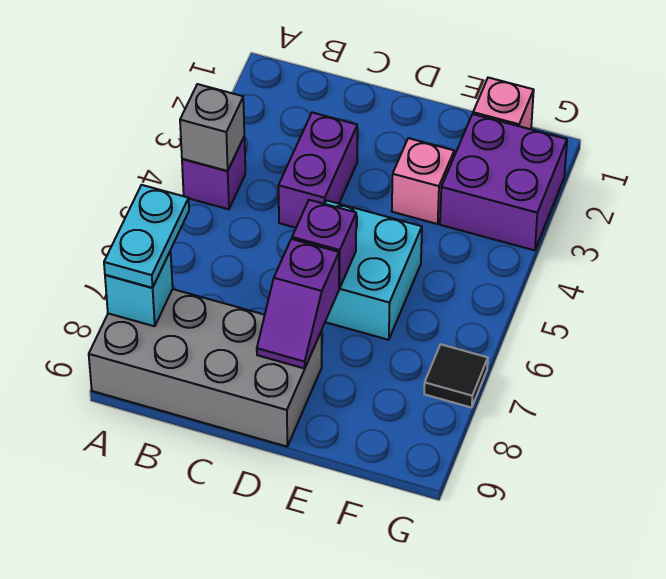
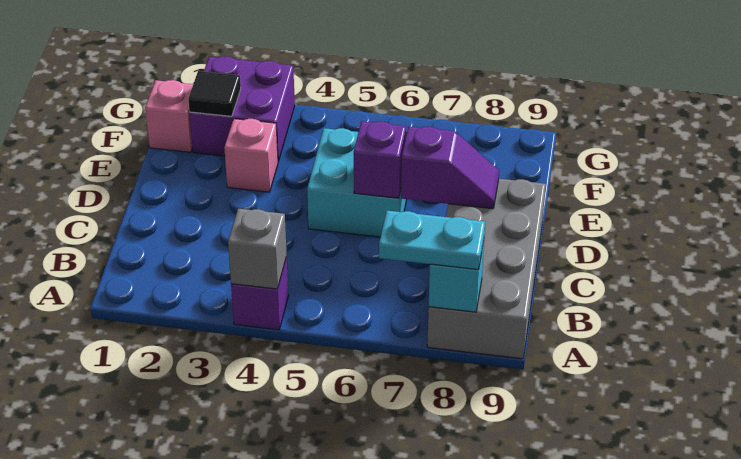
purple brick C3:C4 level 1 -> none
black tile G7 level 1 -> black tile F2 level 2

